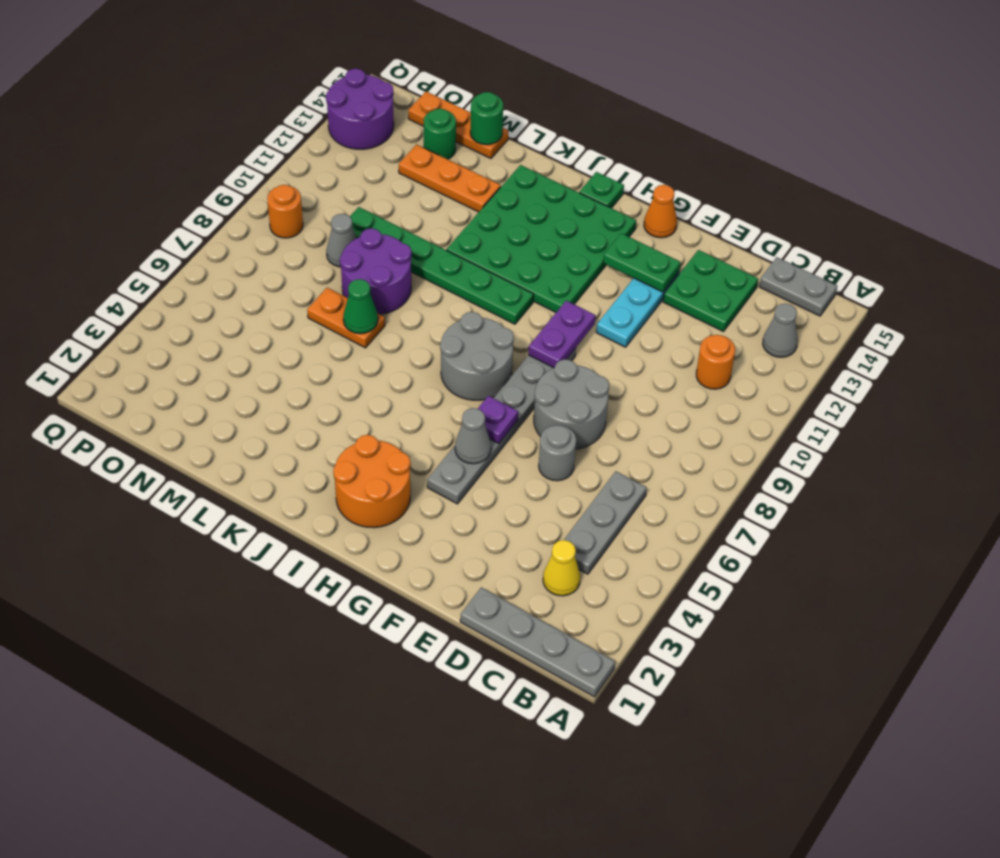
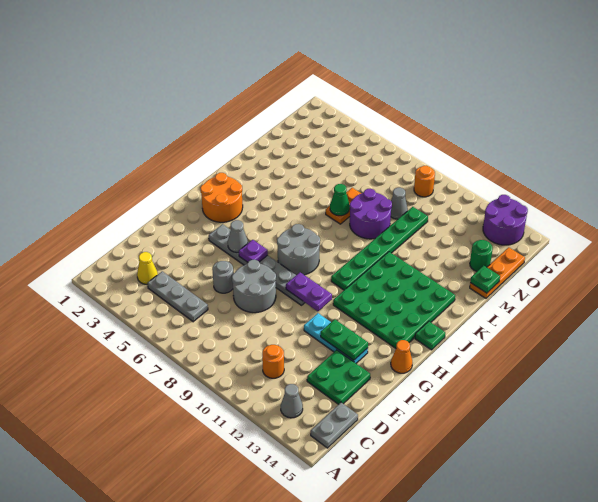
grey plate A1:D1 level 1 -> none
green plate F13:G13 level 2 -> green plate F12:F13 level 2
orange plate L13:N13 level 1 -> none
green round brick M15 level 2 -> green plate M15 level 2

